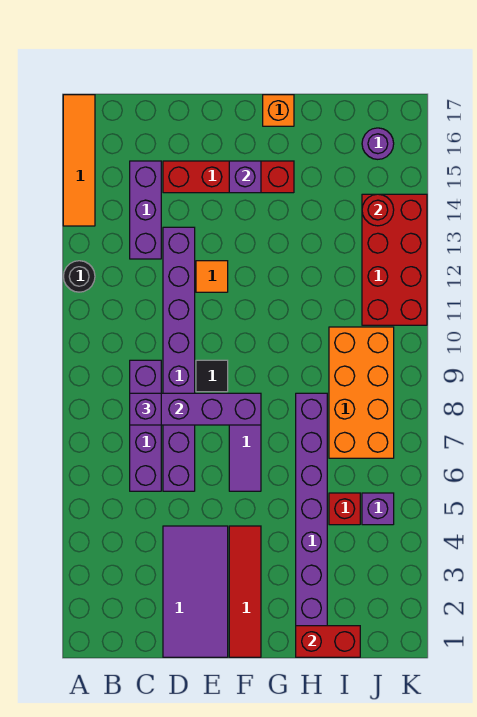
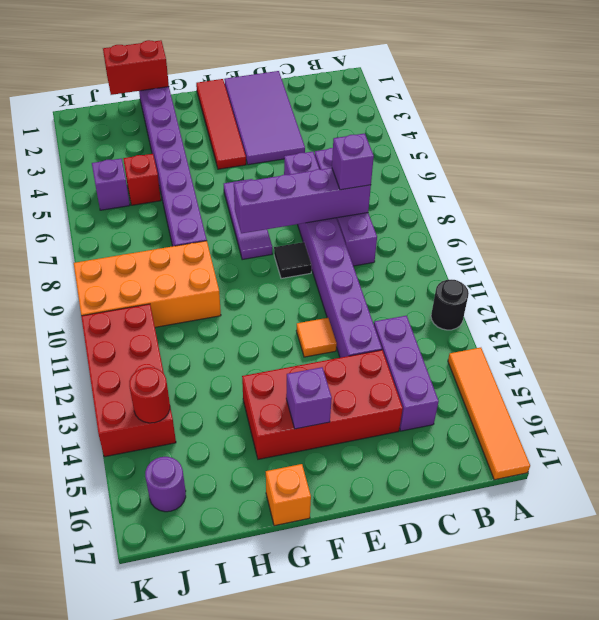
red brick D15:G15 level 1 -> red brick D14:G15 level 1
orange brick I7:J10 level 1 -> orange brick H9:K10 level 1

